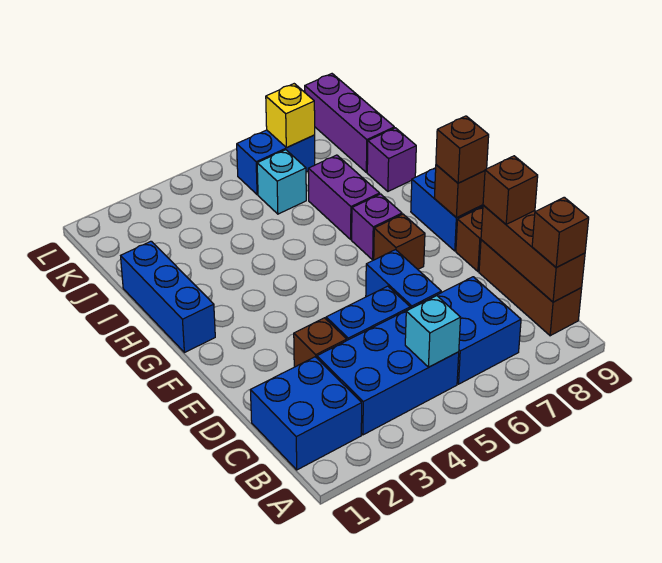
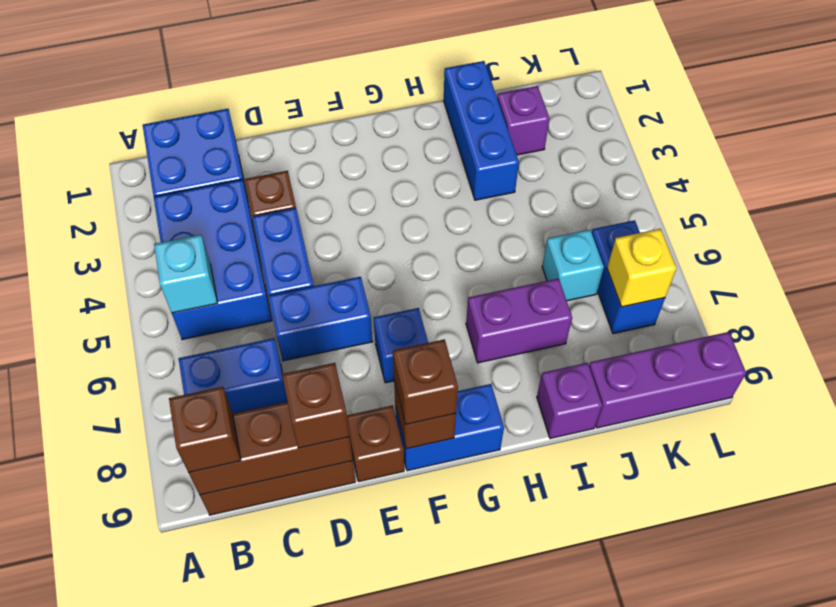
blue brick B6:C7 level 1 -> blue brick B7:C7 level 1
brown brick F7 level 1 -> blue brick F7 level 1
blue brick G1:I1 level 1 -> blue brick I1:I3 level 1
purple brick G7 level 1 -> purple brick J2 level 1

